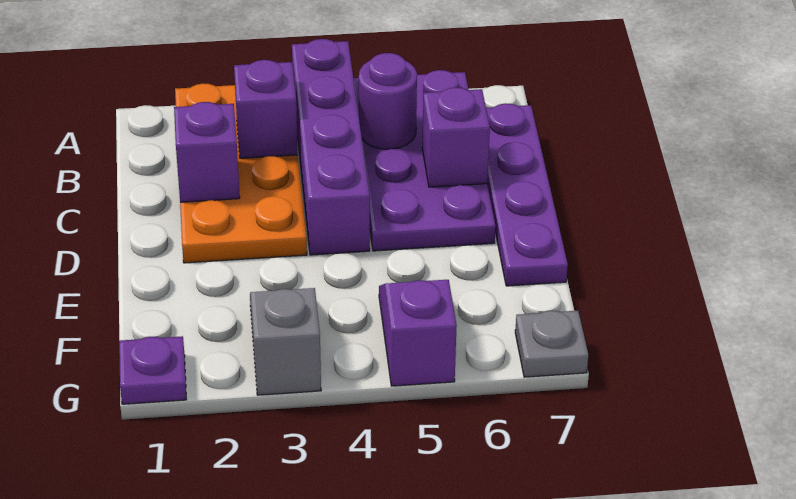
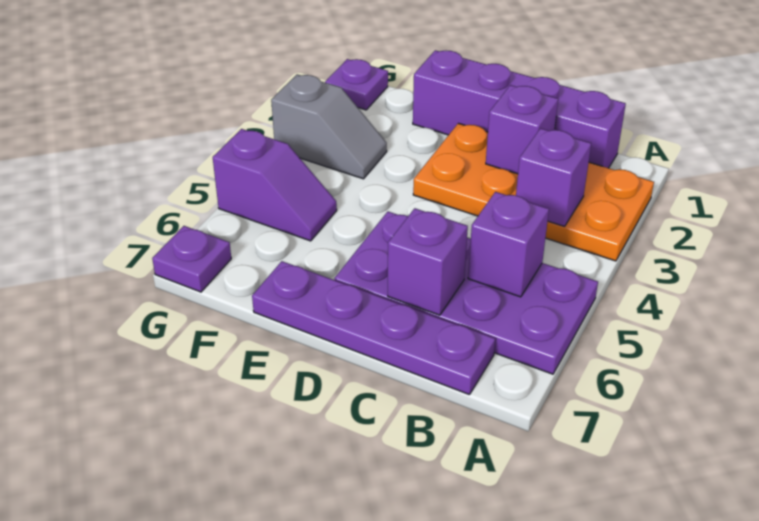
purple brick A4:D4 level 1 -> purple brick B1:E1 level 1
purple round brick B5 level 2 -> purple brick B5 level 2
grey plate G7 level 1 -> purple plate G7 level 1

